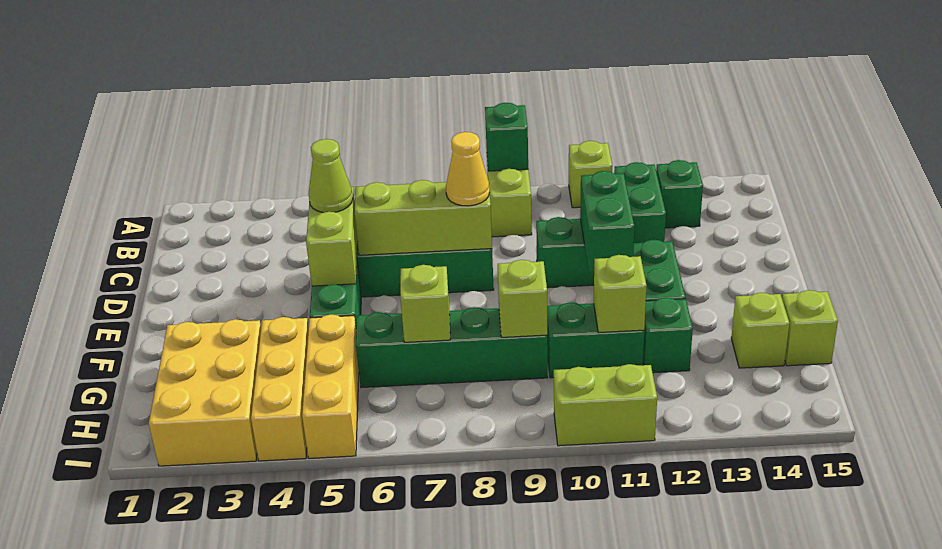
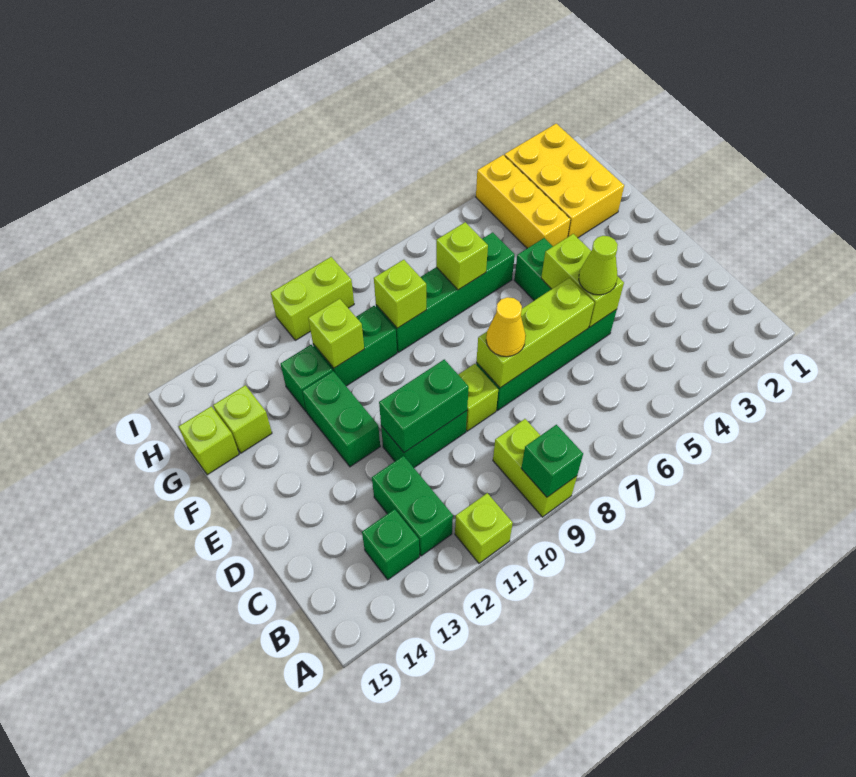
none -> lime brick D9 level 1
green brick D11:E11 level 2 -> green brick D10:D11 level 2
yellow brick G5:I5 level 1 -> none

